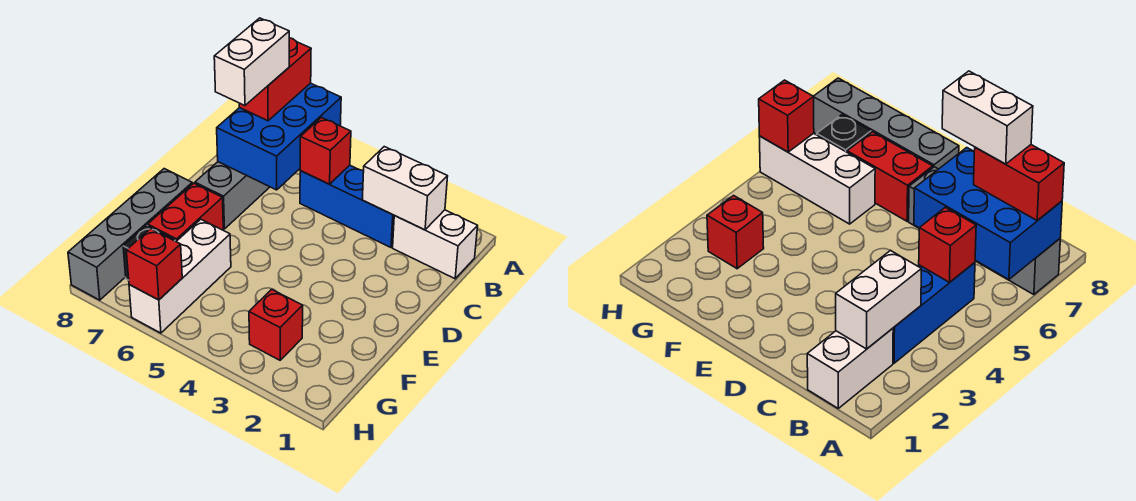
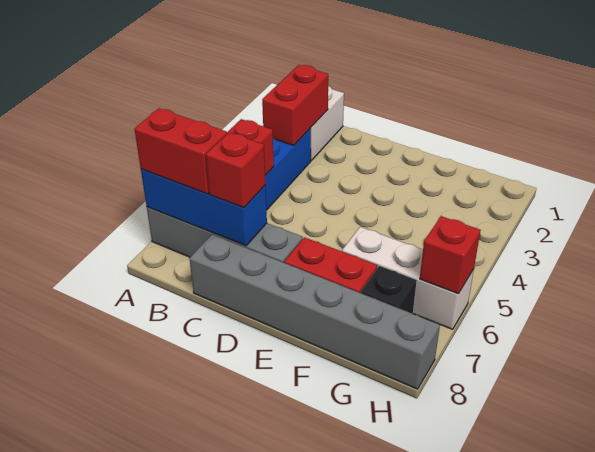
blue brick A6:C7 level 2 -> blue brick A7:C7 level 2
white brick B2:B3 level 2 -> red brick B2:B3 level 2
white brick B7:C7 level 4 -> none
grey brick E8:H8 level 1 -> grey brick C8:H8 level 1
red brick G3 level 1 -> red brick C7 level 3

